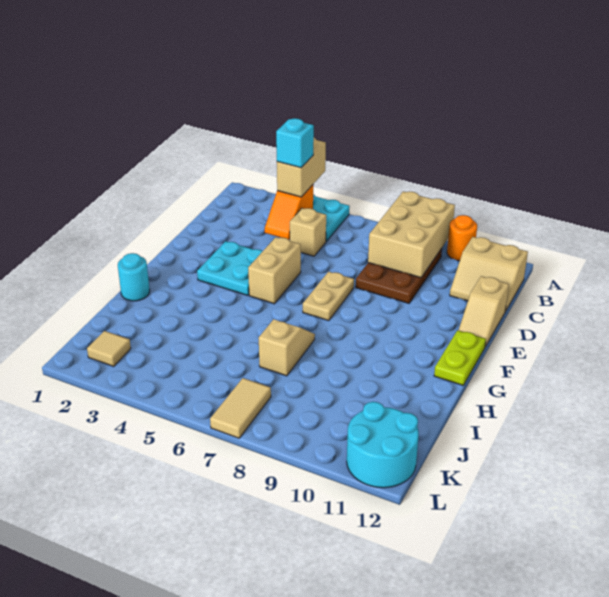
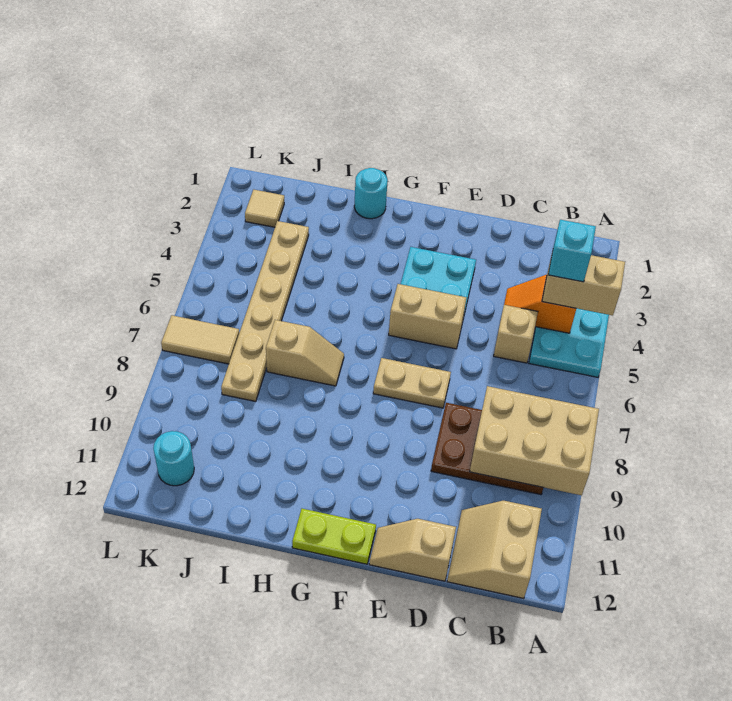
orange round brick A10 level 1 -> none
none -> tan plate J3:J8 level 1
cyan round brick K11:L12 level 1 -> cyan round brick K11 level 1

